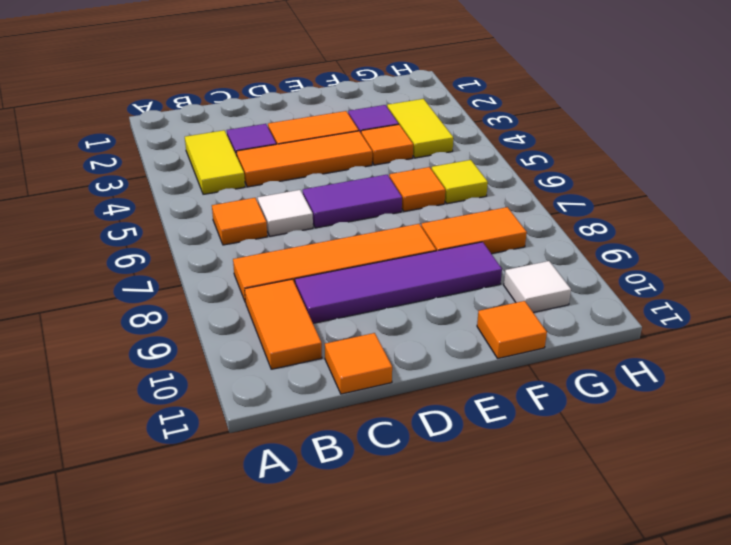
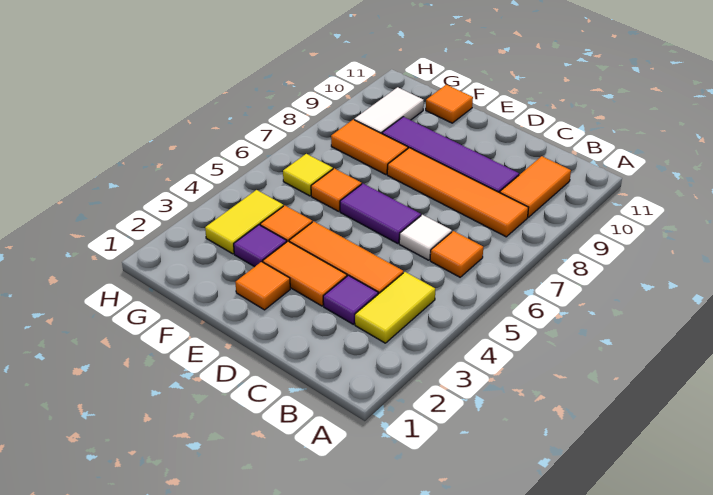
orange tile C11 level 1 -> orange tile E2 level 1
white tile G10 level 1 -> white tile G9:G10 level 1

